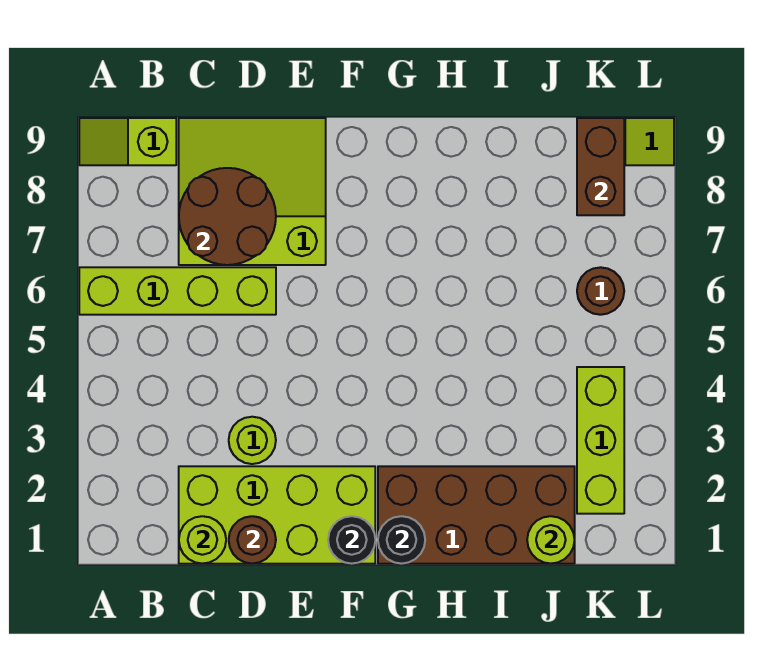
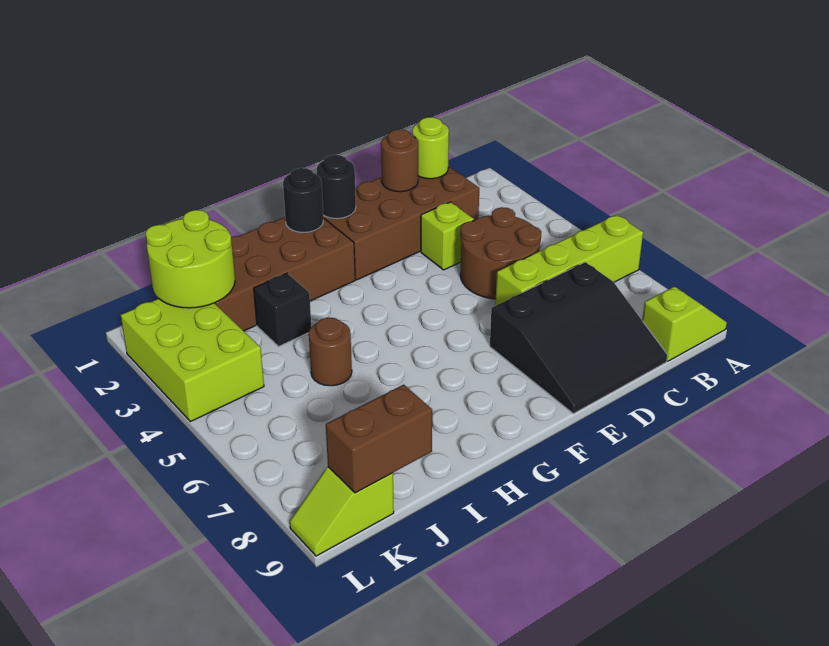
lime brick C1:F2 level 1 -> brown brick C1:F2 level 1
lime slope C7:E9 level 1 top 7 -> black slope C7:E9 level 1 top 7
brown round brick C7:D8 level 2 -> brown round brick C4:D5 level 1
lime round brick D3 level 1 -> lime brick D3 level 1
none -> black brick I3 level 1
lime round brick J1 level 2 -> lime round brick J1:K2 level 2
lime brick K2:K4 level 1 -> lime brick K2:L4 level 1
brown round brick K6 level 1 -> brown round brick I5 level 1
brown brick K8:K9 level 2 -> brown brick J9:K9 level 2

